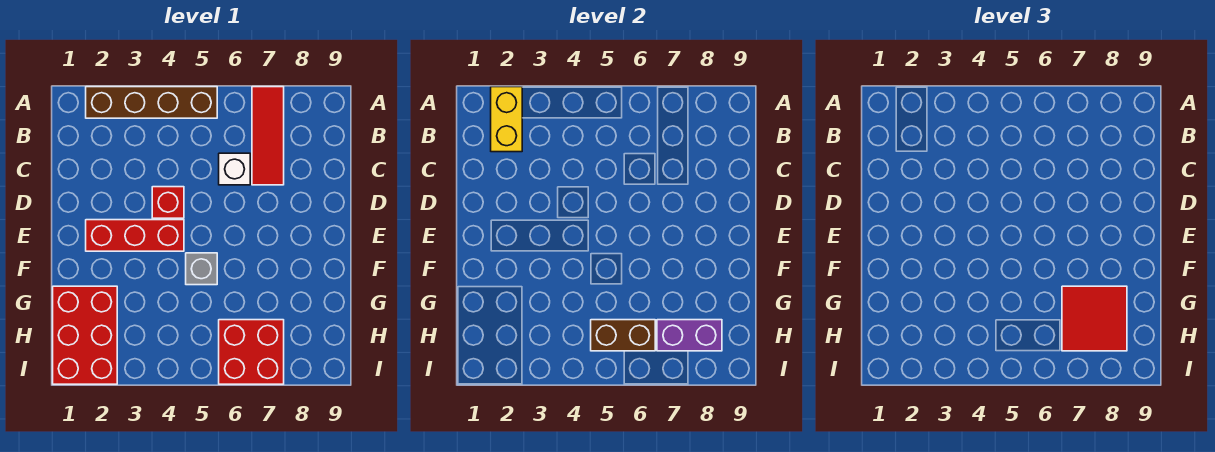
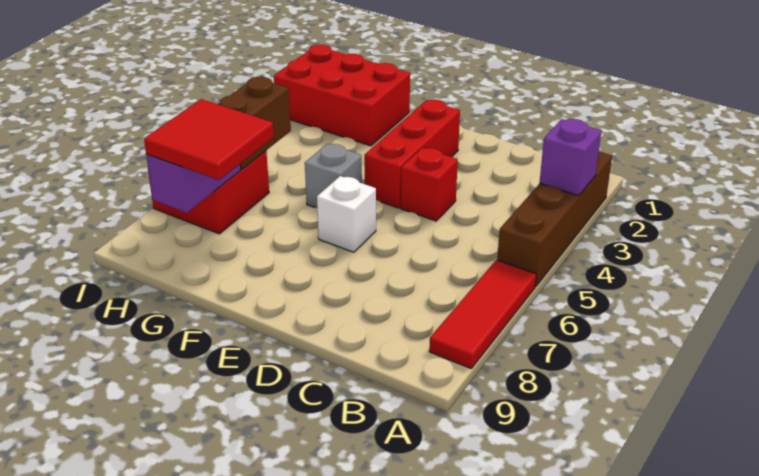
yellow brick A2:B2 level 2 -> none
none -> purple brick A3 level 2
red tile A7:C7 level 1 -> red tile A6:A8 level 1
white brick C6 level 1 -> white brick E6 level 1

